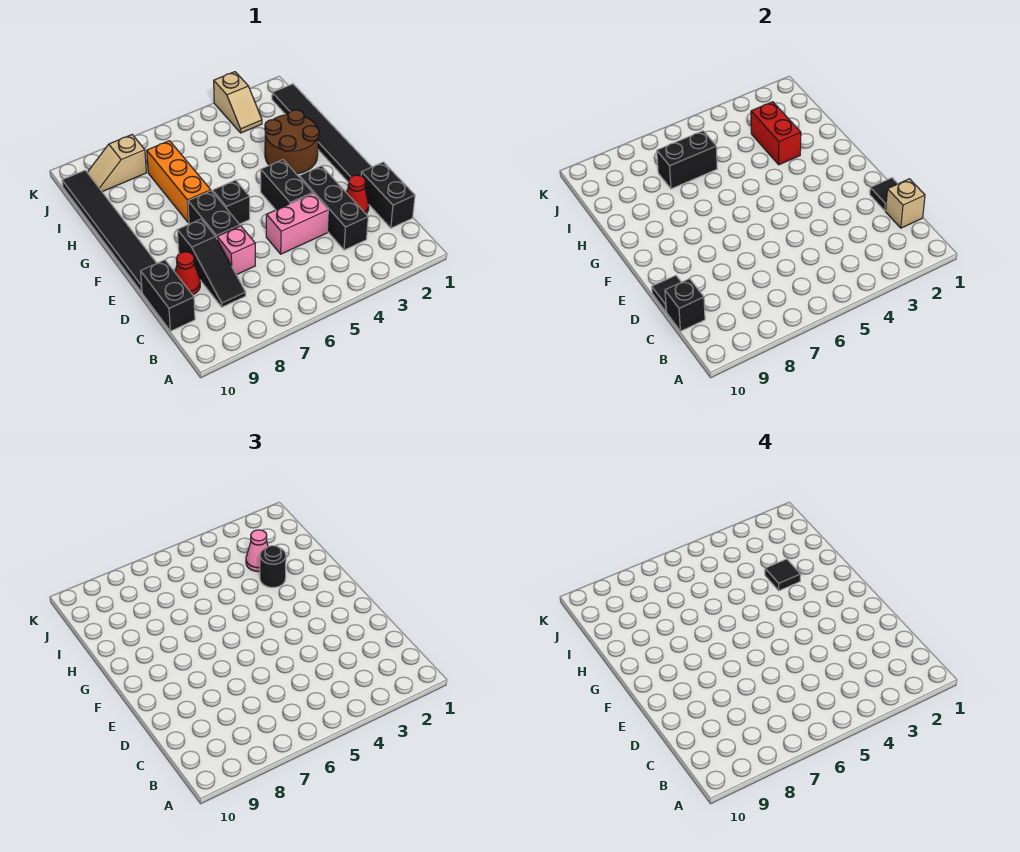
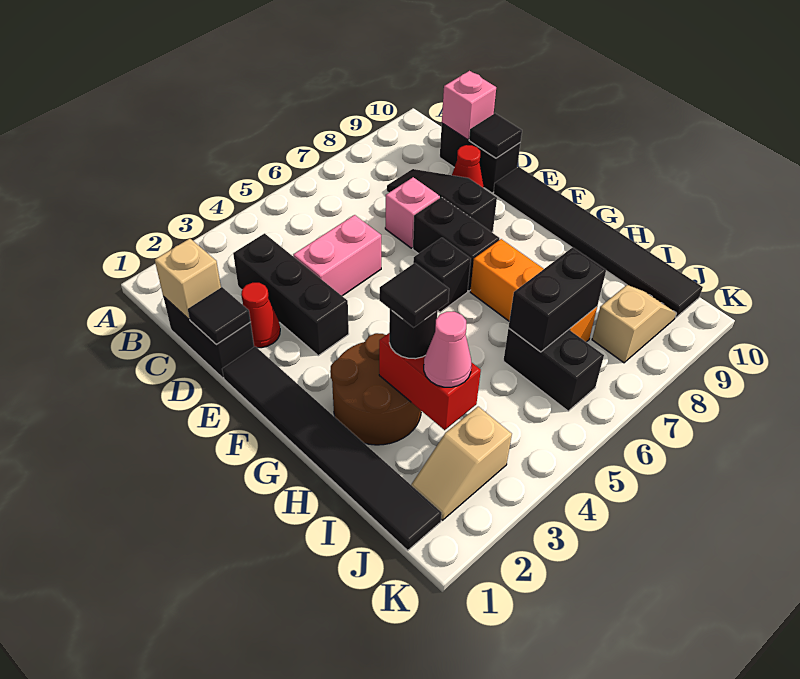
black brick C10 level 2 -> pink brick C10 level 2
black brick E4:F4 level 1 -> black brick I6:J6 level 1
tan slope J3:K3 level 1 top K -> tan slope J2:J3 level 1 top 3

